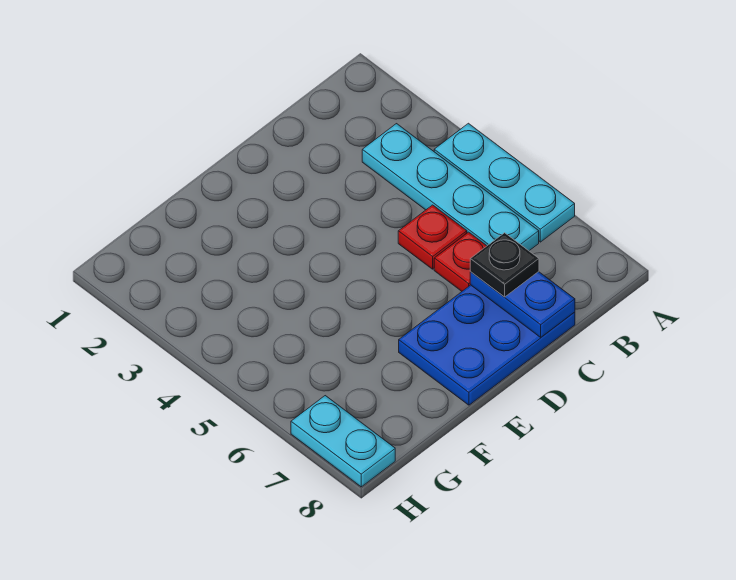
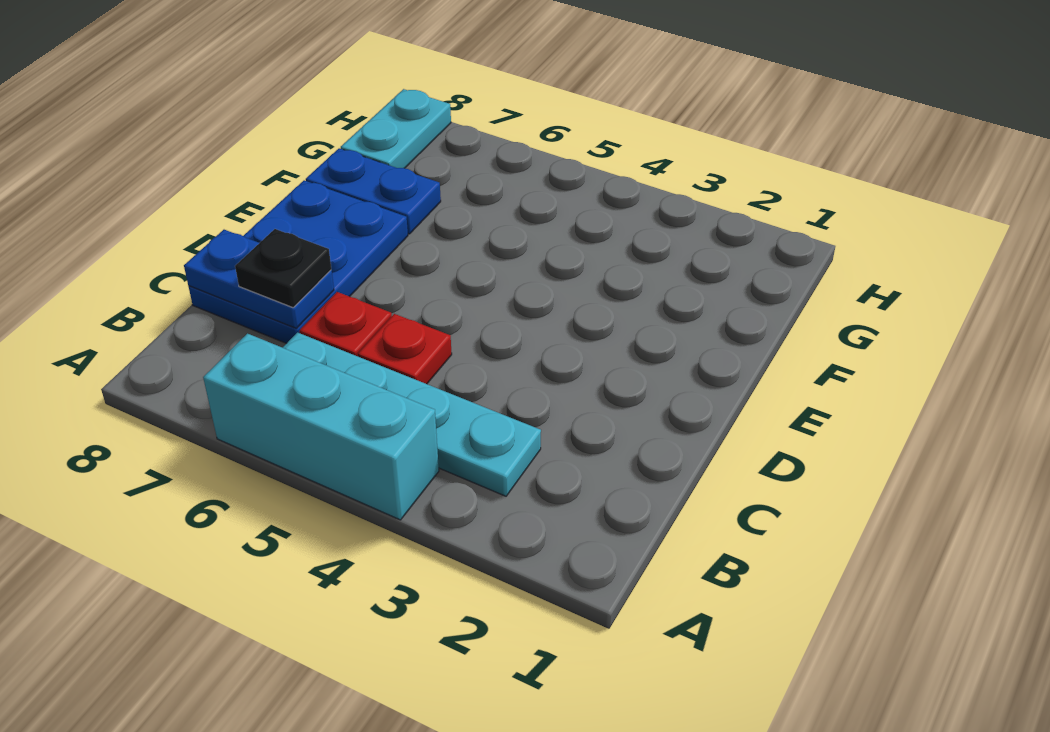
cyan plate A4:A6 level 1 -> cyan brick A4:A6 level 1
none -> blue plate F7:F8 level 1
cyan plate H7:H8 level 1 -> cyan plate G8:H8 level 1

